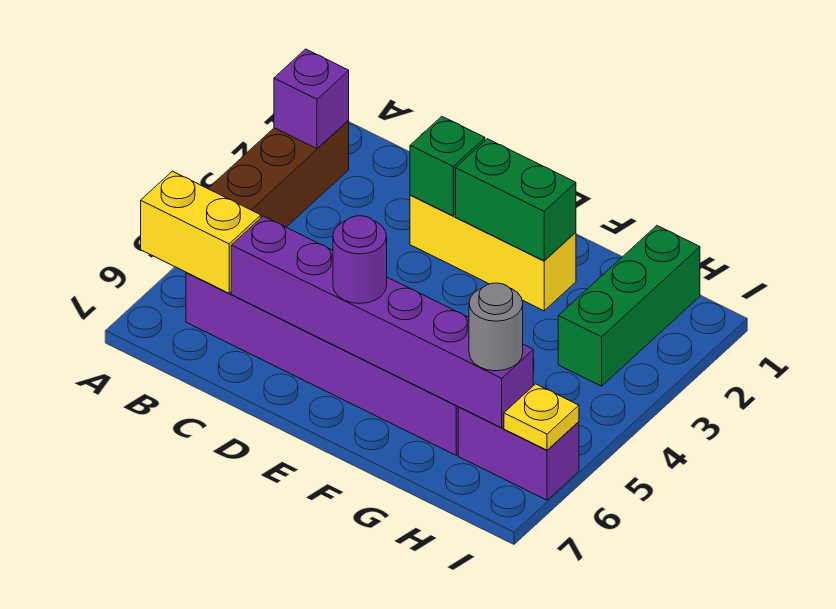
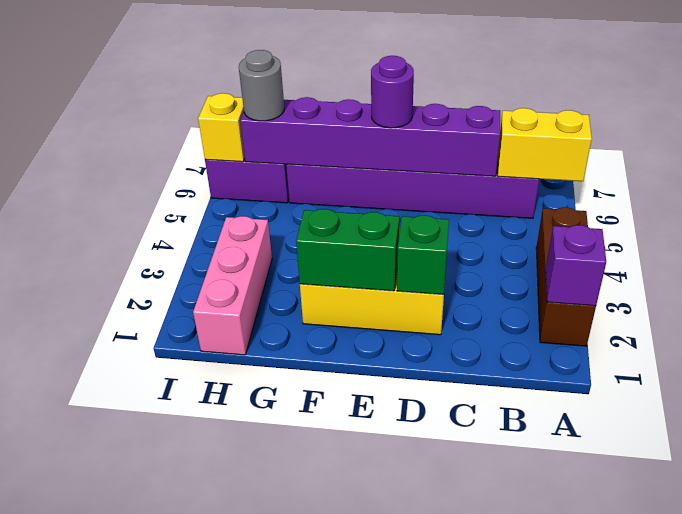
green brick H1:H3 level 1 -> pink brick H1:H3 level 1
yellow plate I6 level 2 -> yellow brick I6 level 2

